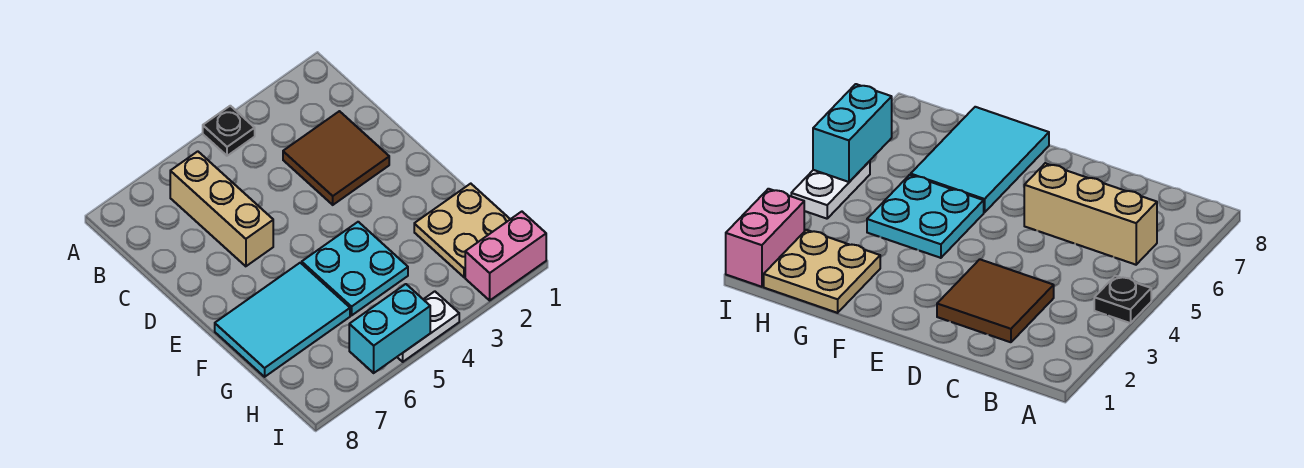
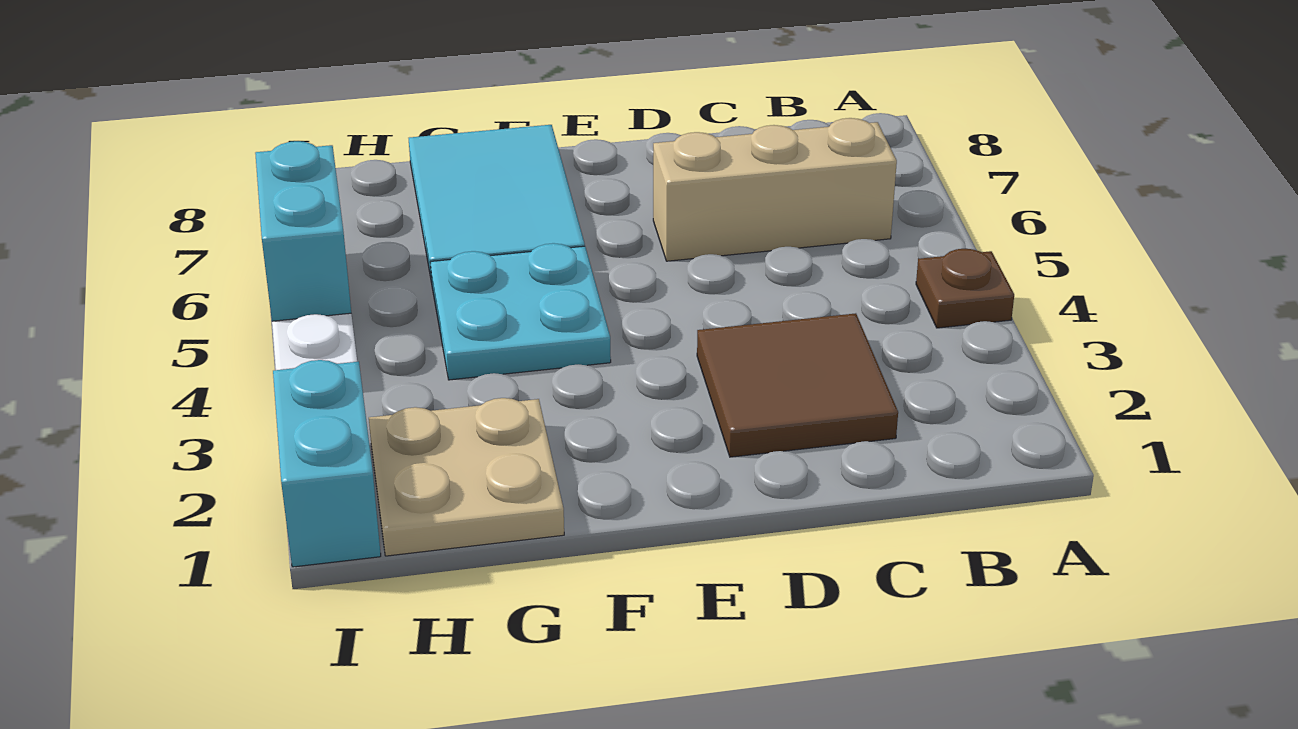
black plate A4 level 1 -> brown plate A4 level 1
pink brick I1:I2 level 1 -> cyan brick I1:I2 level 1

